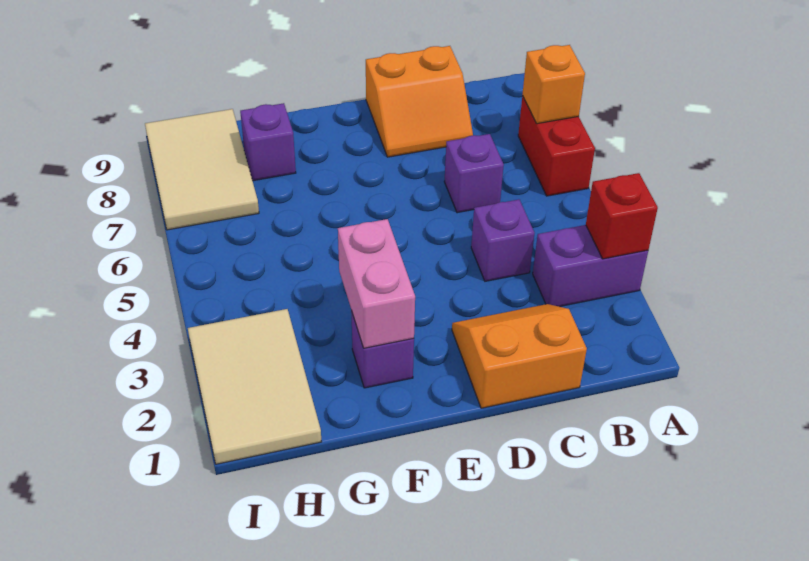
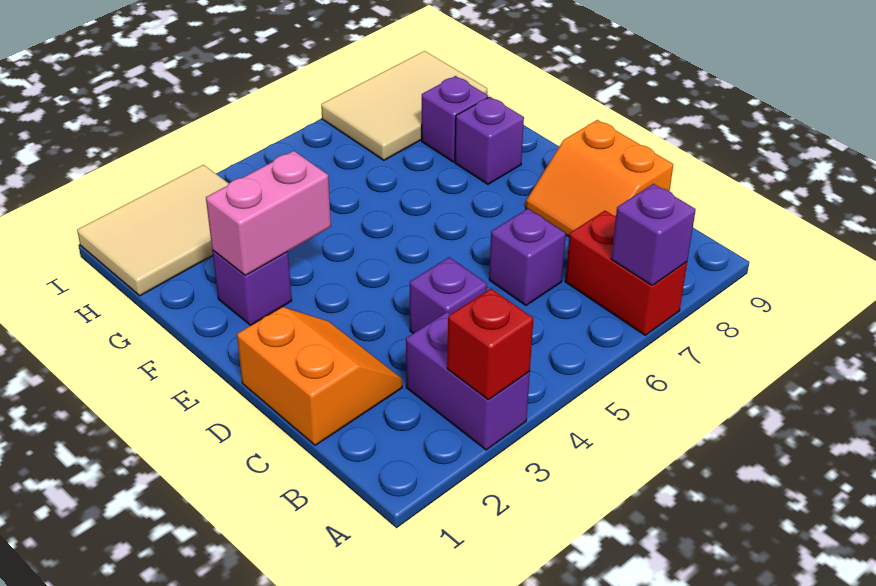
red brick A6:A7 level 1 -> red brick A7:B7 level 1
orange brick A7 level 2 -> purple brick A7 level 2
none -> purple brick F8 level 1

